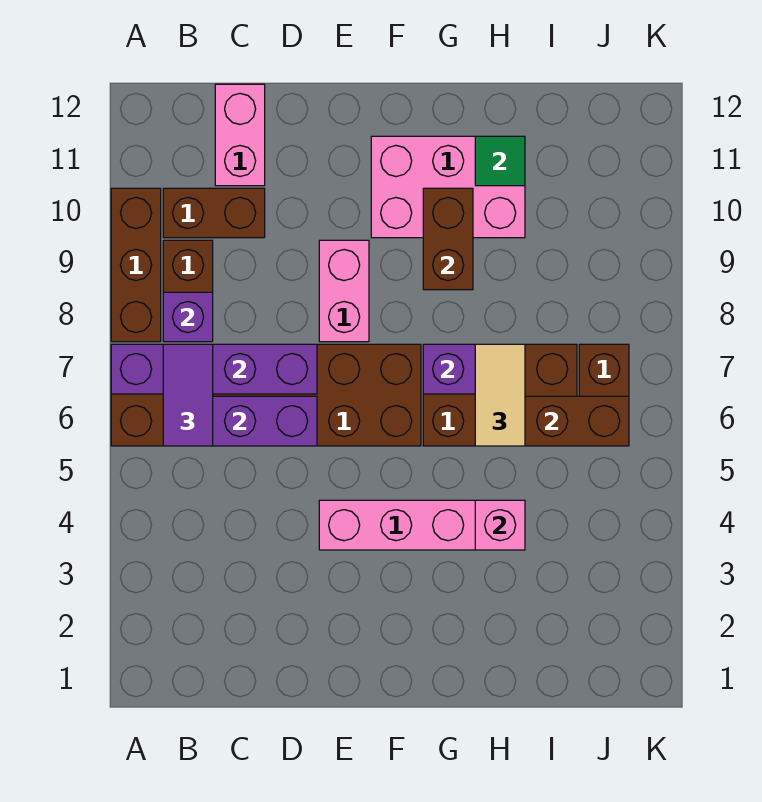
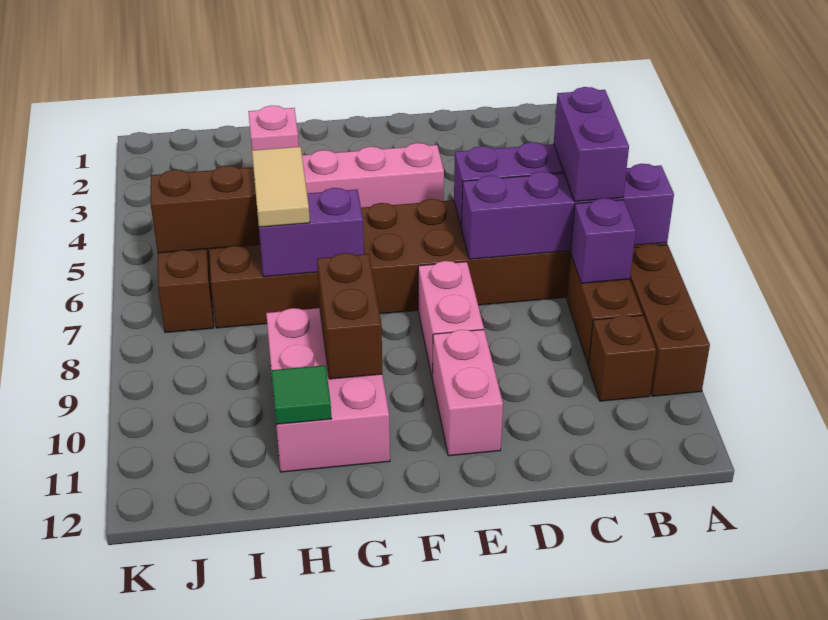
purple tile B6:B7 level 3 -> purple brick B6:B7 level 3
brown brick B10:C10 level 1 -> brown brick B10 level 1
pink brick C11:C12 level 1 -> pink brick E10:E11 level 1
pink brick F10:H11 level 1 -> pink brick G9:H11 level 1

